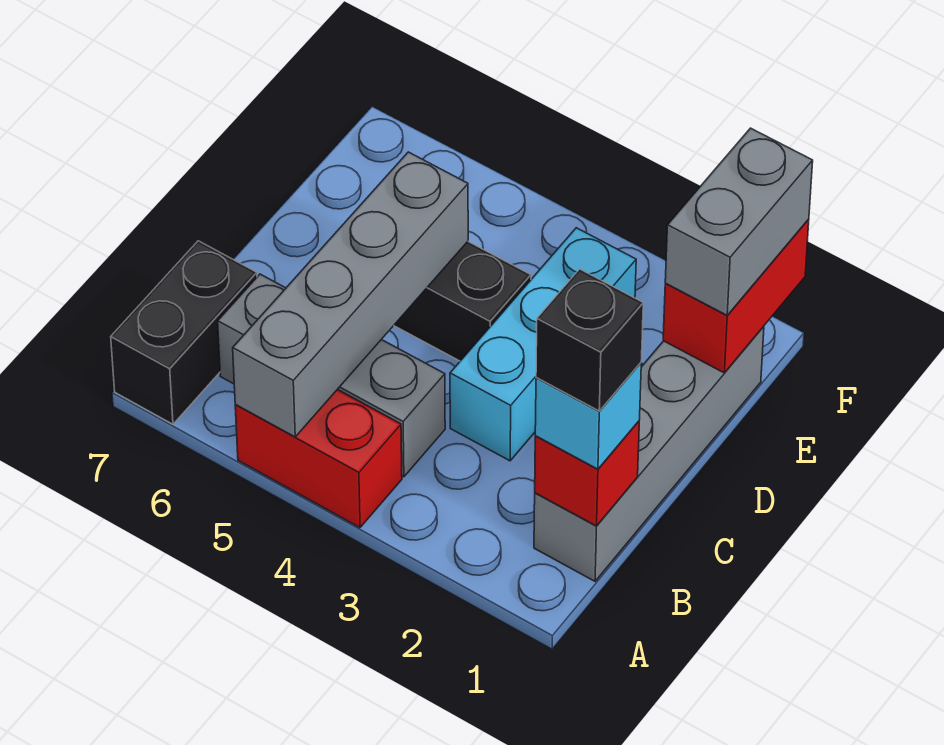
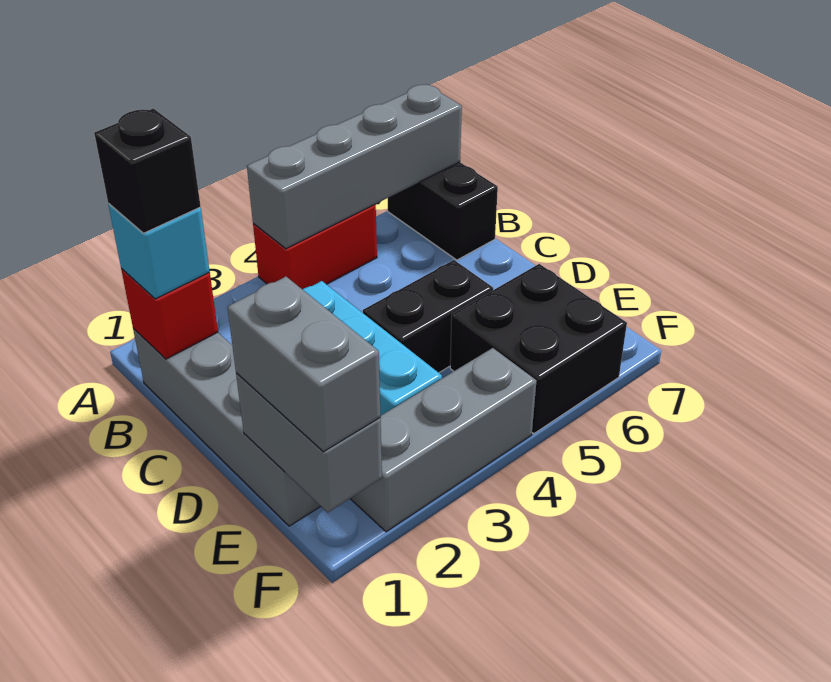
grey brick A5:D5 level 2 -> grey brick A4:A7 level 2
grey brick B4:B6 level 1 -> grey brick F2:F4 level 1
red brick E1:F1 level 2 -> grey brick E1:F1 level 2
none -> black brick E5:F6 level 1

